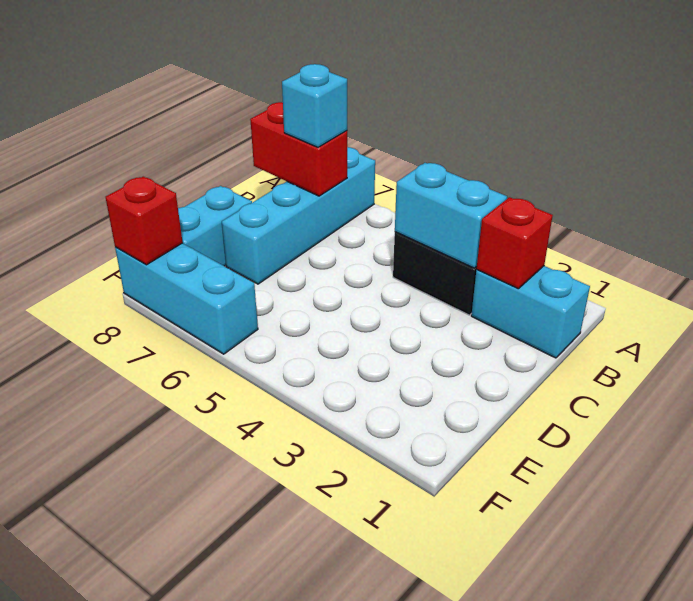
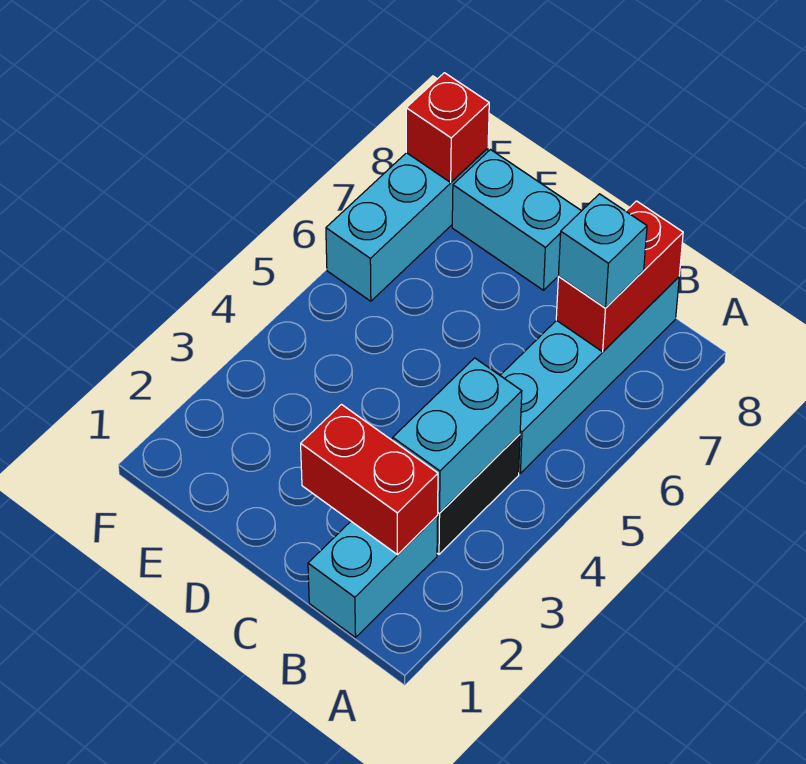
cyan brick A7:D7 level 1 -> cyan brick B5:B8 level 1
red brick B2 level 2 -> red brick B2:C2 level 2

